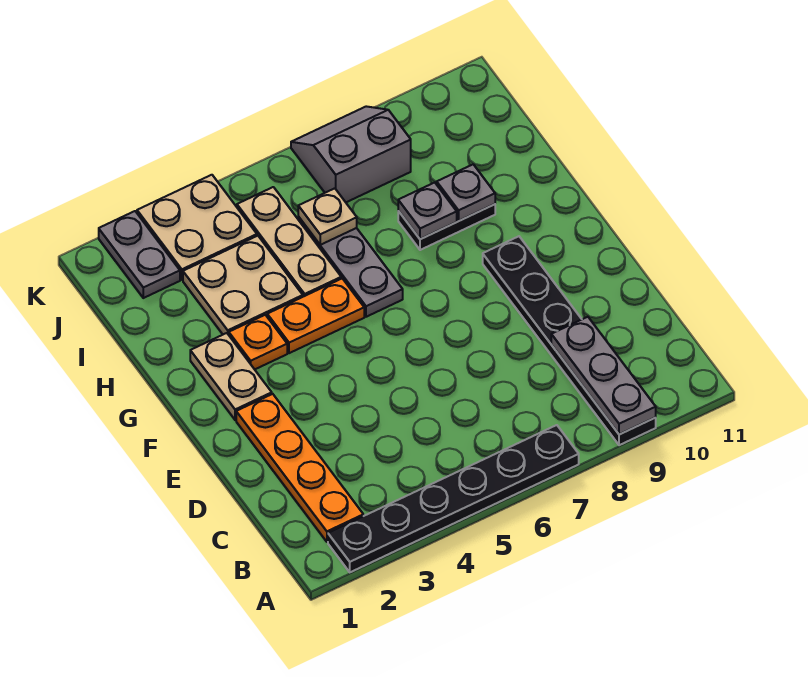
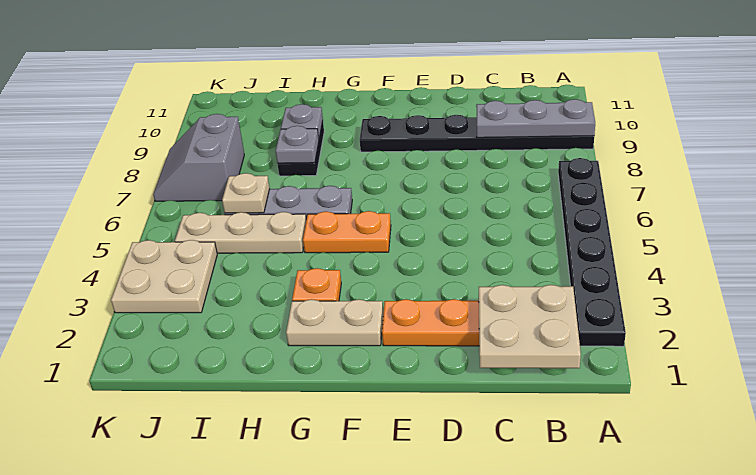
orange plate G4:G5 level 1 -> orange plate F5:G5 level 1
tan plate H3:I4 level 1 -> tan plate B1:C2 level 2
grey plate J2:K2 level 1 -> none

